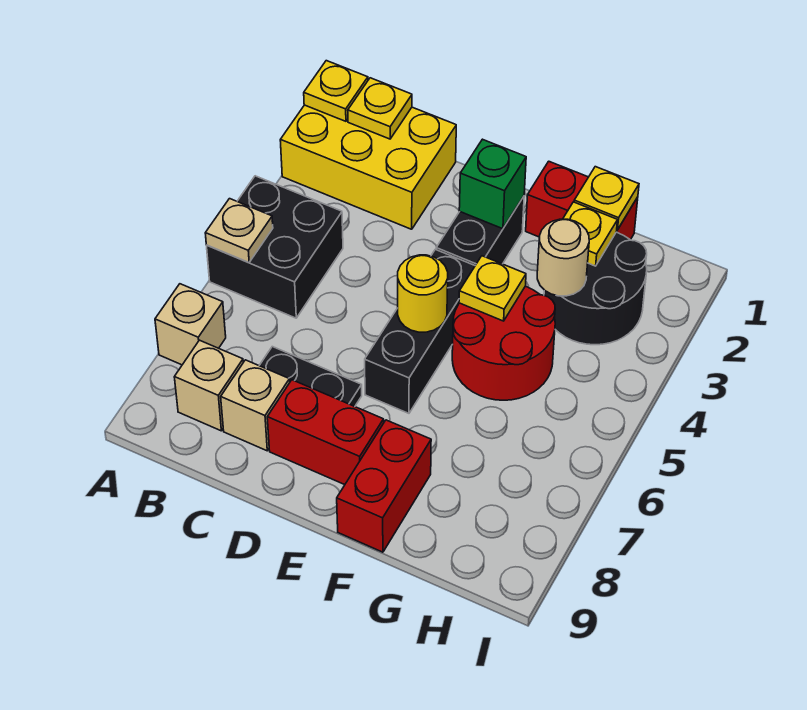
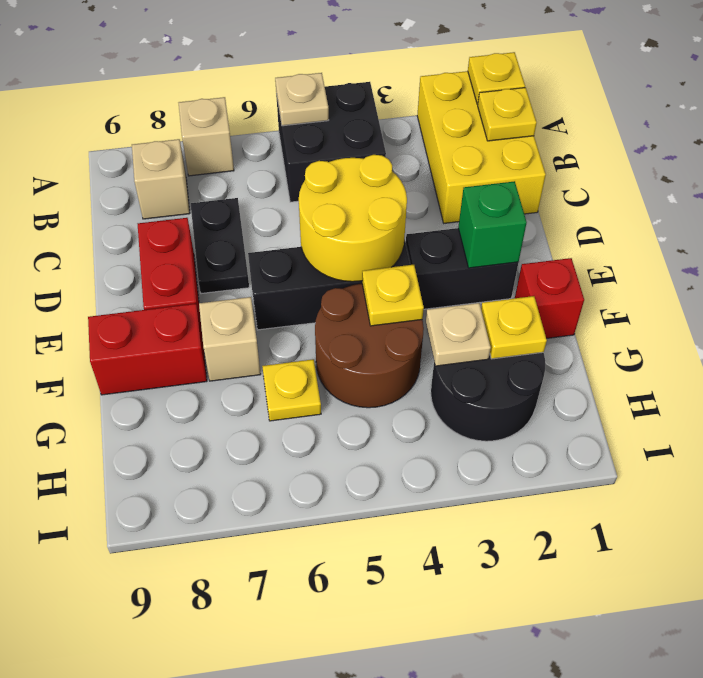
tan brick C8 level 1 -> tan brick F7 level 1
yellow round brick E5 level 2 -> yellow round brick D4:E5 level 2
red brick F1:G1 level 1 -> red brick F1 level 1
red round brick F4:G5 level 1 -> brown round brick F4:G5 level 1
yellow plate G1 level 2 -> yellow plate G6 level 1
tan round brick G3 level 2 -> tan plate G3 level 2

